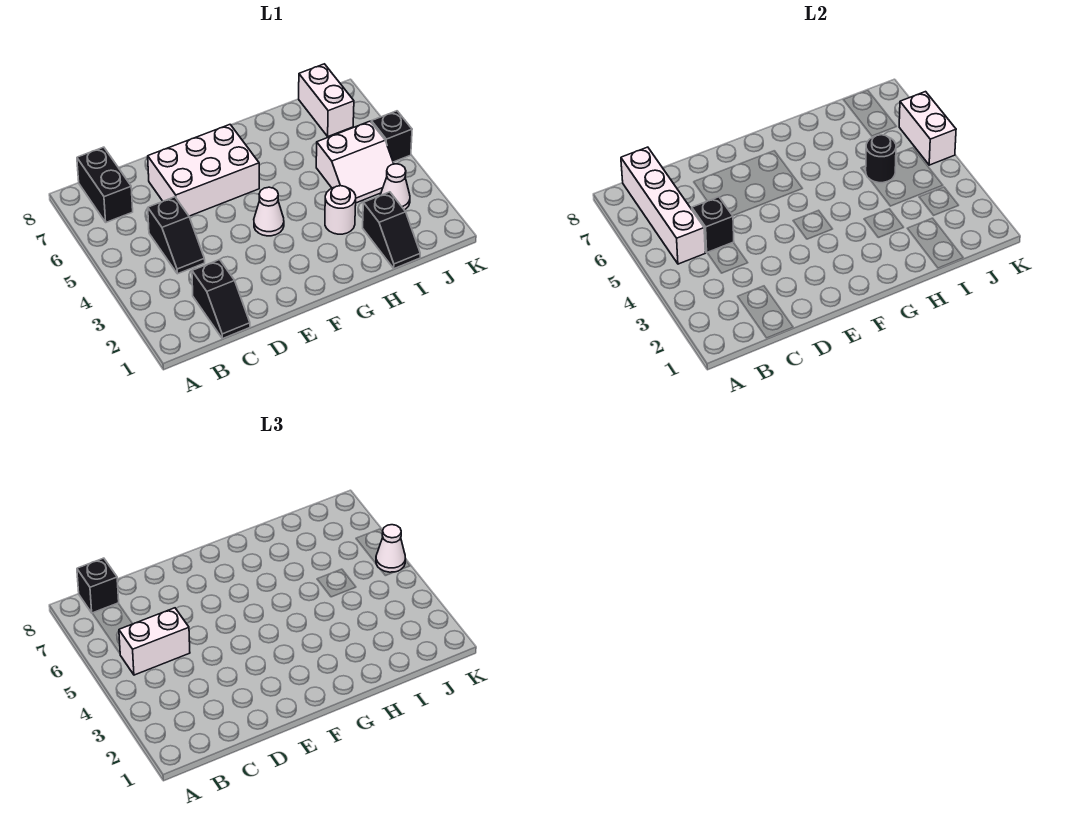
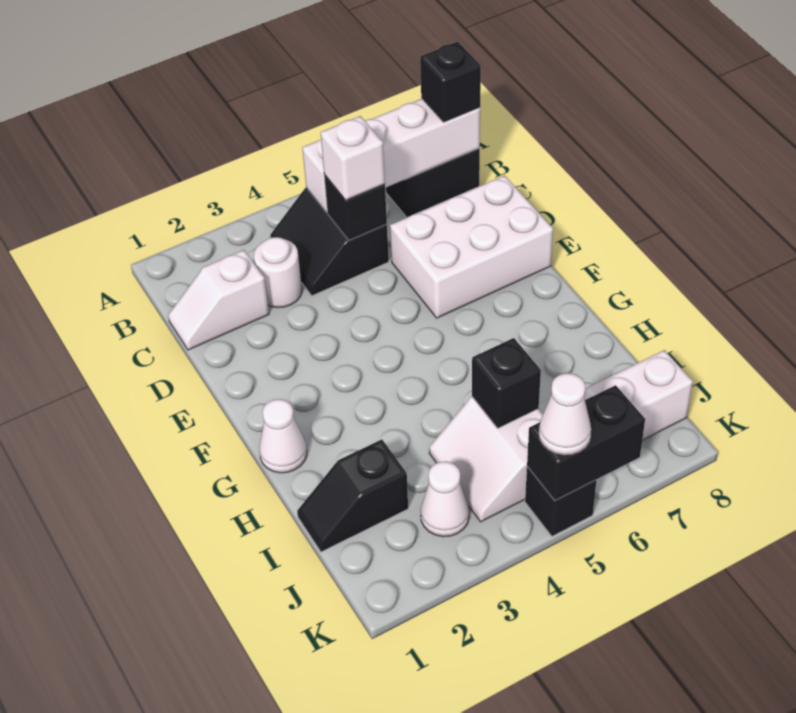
white brick B5:C5 level 3 -> white brick C5 level 3
black slope C1:C2 level 1 top 2 -> white slope C1:C2 level 1 top 2
black slope C4:C5 level 1 top 5 -> black slope B4:C5 level 1 top 5
white brick D6:F7 level 1 -> white brick D6:E8 level 1
white cone F4 level 1 -> white cone G1 level 1
white round brick H3 level 1 -> white round brick C3 level 1
black round brick I5 level 2 -> black brick I5 level 2
white brick K5:K6 level 2 -> black brick K5:K6 level 2

